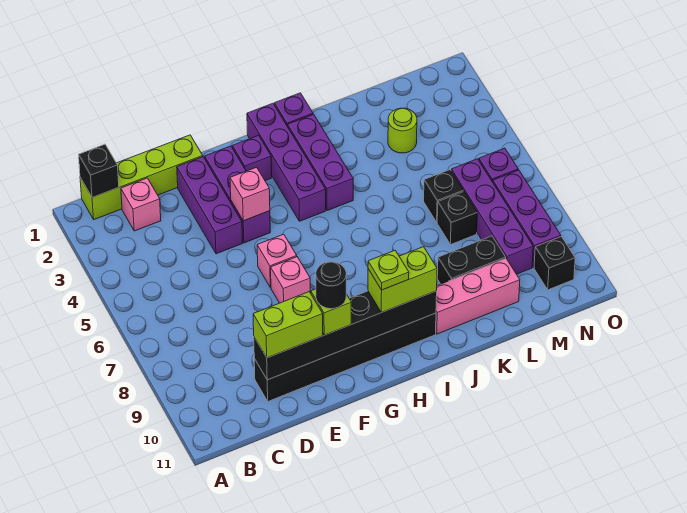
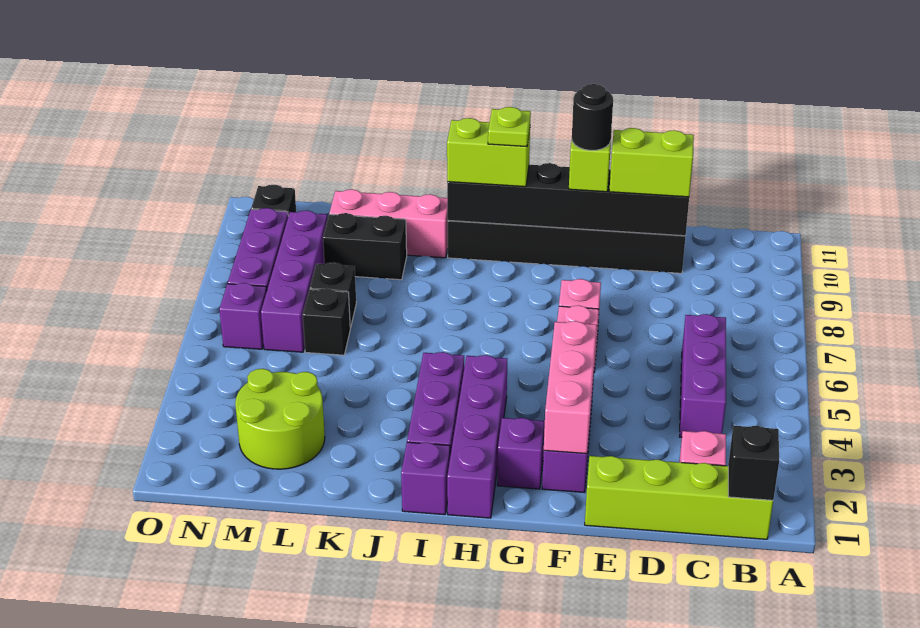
purple brick E2:E4 level 1 -> purple brick C4:C6 level 1
pink brick F4 level 2 -> pink brick F2:F4 level 2
lime round brick L3 level 1 -> lime round brick L2:M3 level 1

